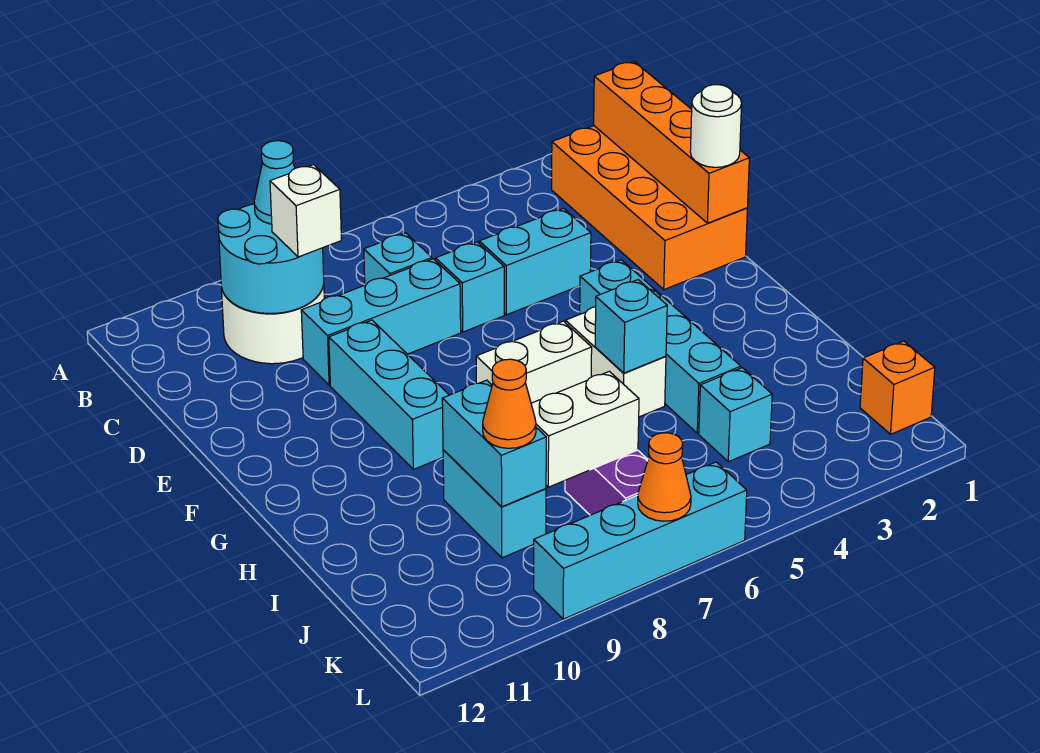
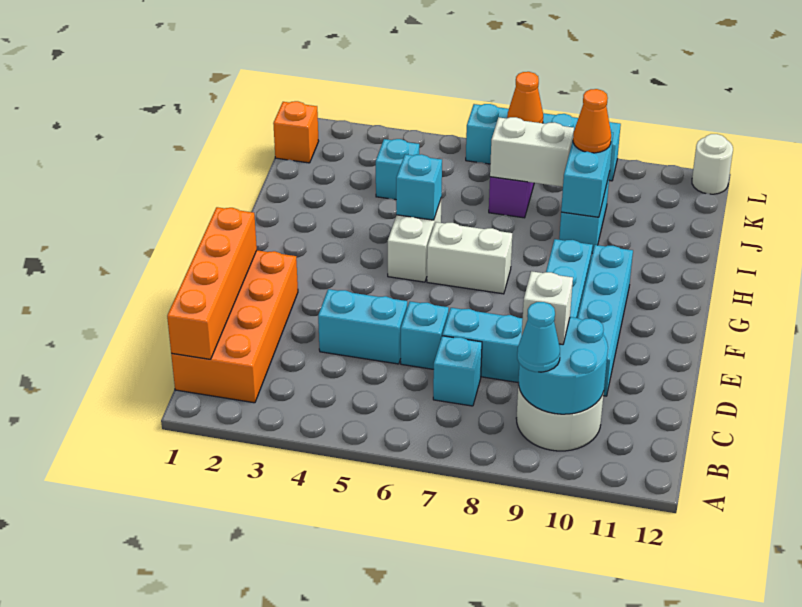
white round brick E1 level 3 -> white round brick L12 level 1
cyan brick F4:I4 level 1 -> cyan brick D10:G10 level 1

